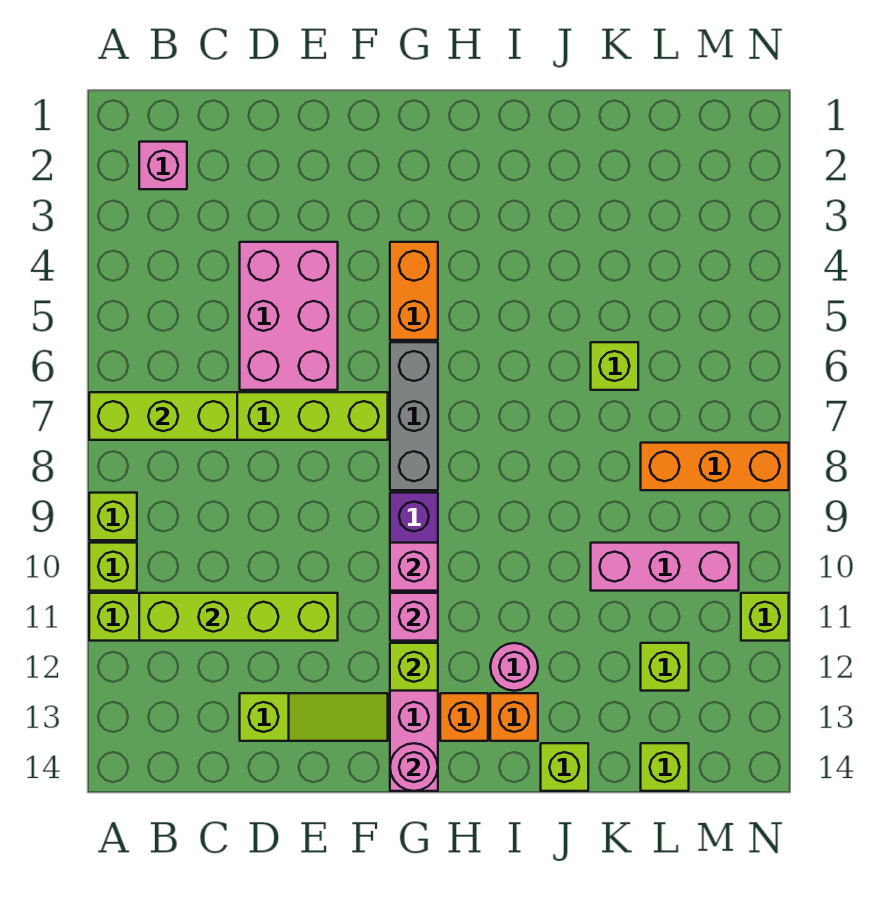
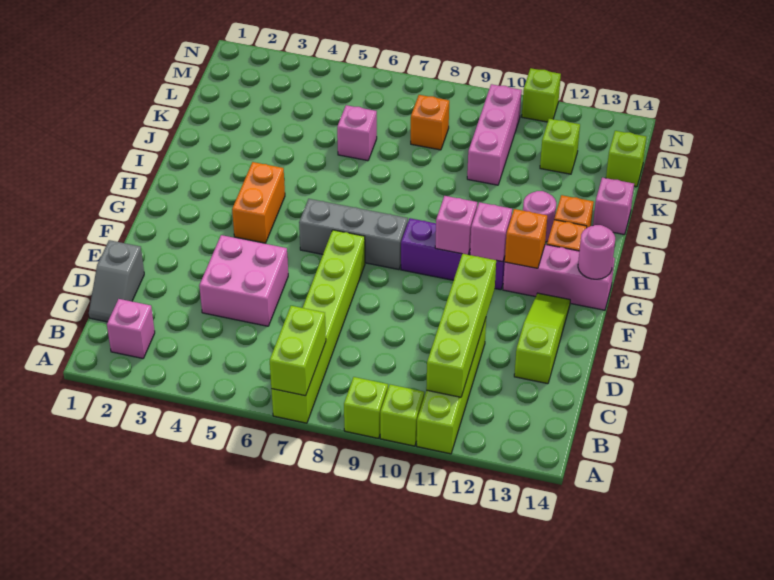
lime brick A7:C7 level 2 -> lime brick A7:B7 level 2
none -> grey slope C1:D1 level 1 top D
pink brick D4:E6 level 1 -> pink brick D4:E5 level 1
orange brick G4:G5 level 1 -> orange brick G4:H4 level 1
lime brick G12 level 2 -> orange brick G12 level 2
lime brick J14 level 1 -> pink brick J14 level 1
lime brick K6 level 1 -> pink brick K6 level 1
orange brick L8:N8 level 1 -> orange brick L8 level 1

